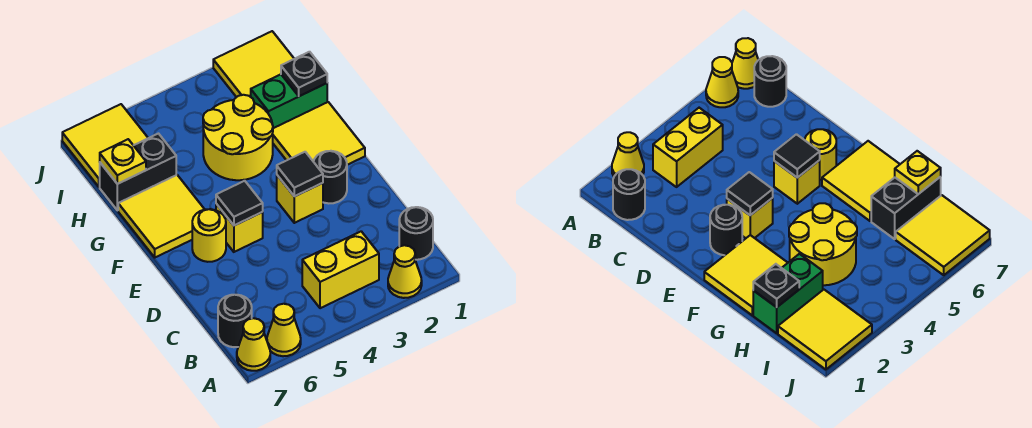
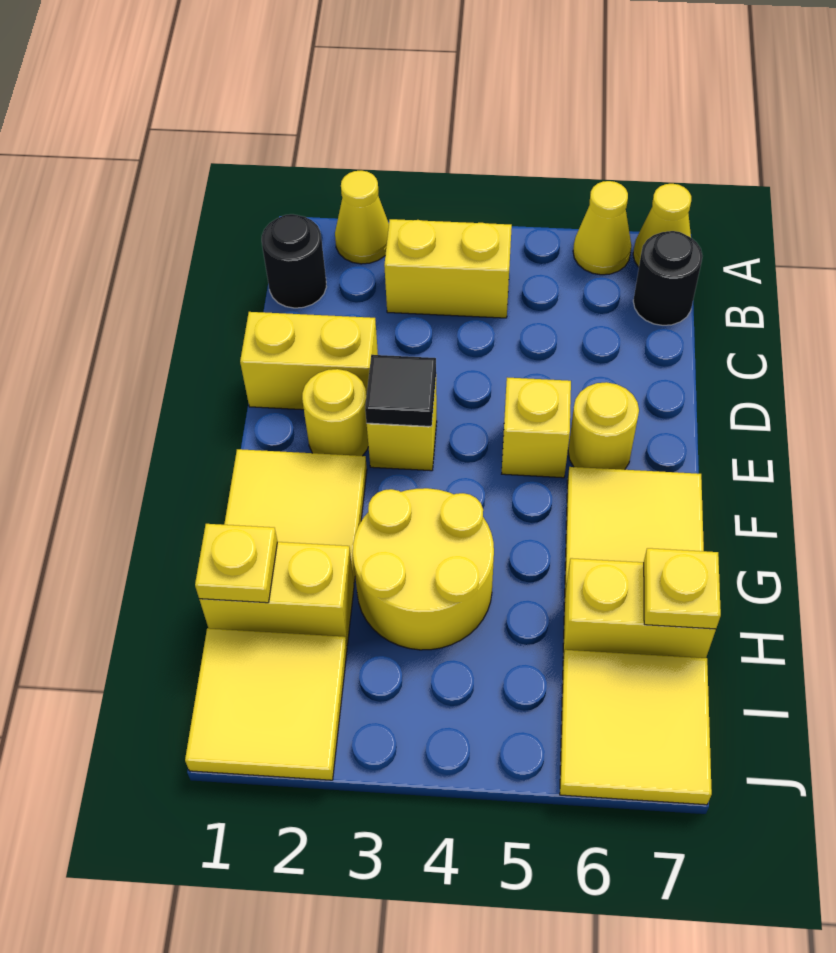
none -> yellow brick D1:D2 level 1
black round brick E2 level 1 -> yellow round brick E2 level 1
black tile E5 level 2 -> none
green brick H1:H2 level 1 -> yellow brick H1:H2 level 1
black plate H1 level 2 -> yellow plate H1 level 2
black brick H6:H7 level 1 -> yellow brick H6:H7 level 1

